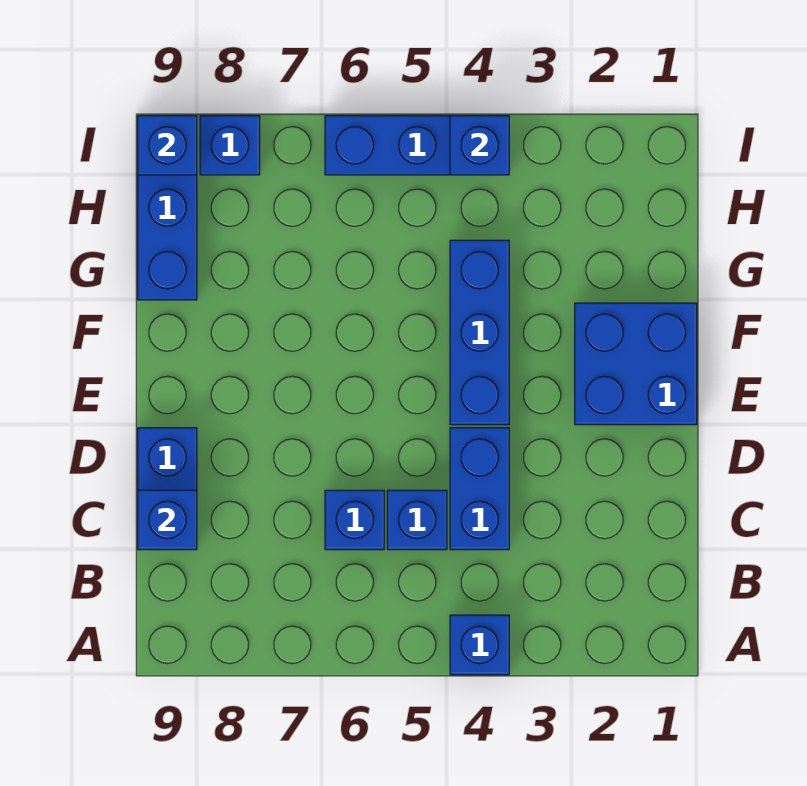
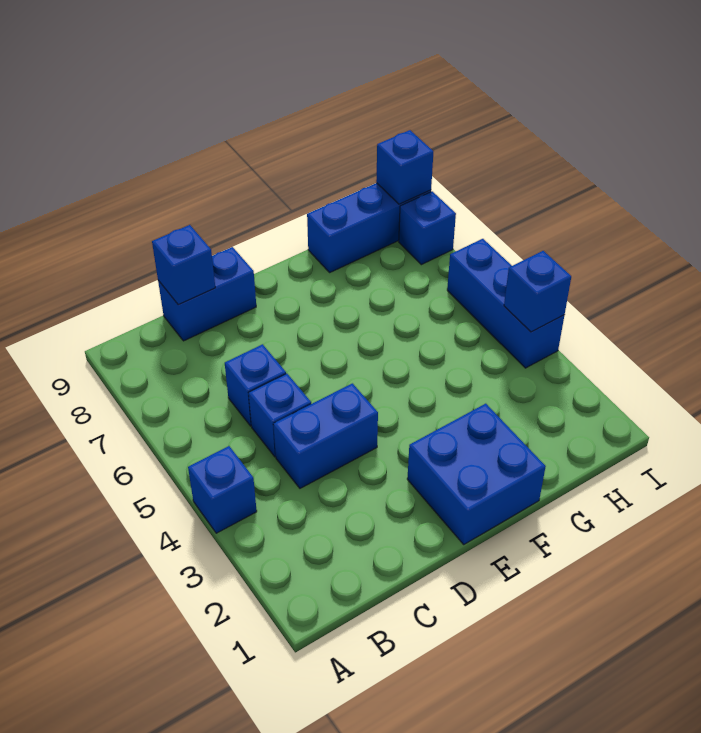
blue brick E4:G4 level 1 -> none

